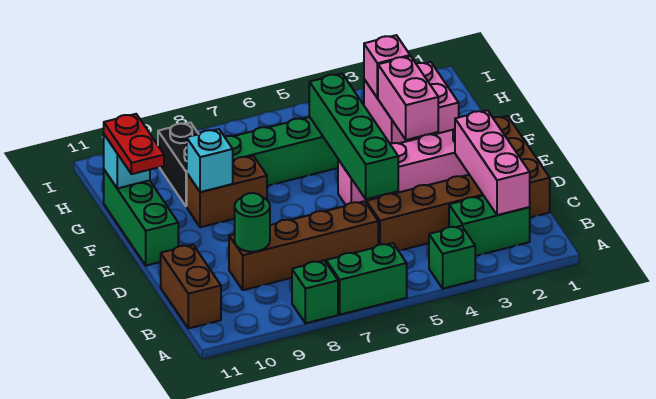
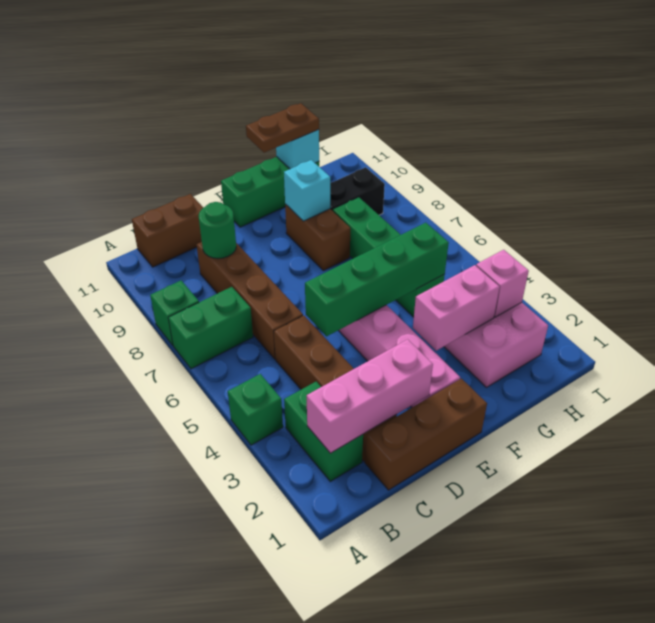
green brick A6:A7 level 1 -> green brick A7:B7 level 1
red plate F11:G11 level 3 -> brown plate F11:G11 level 3

